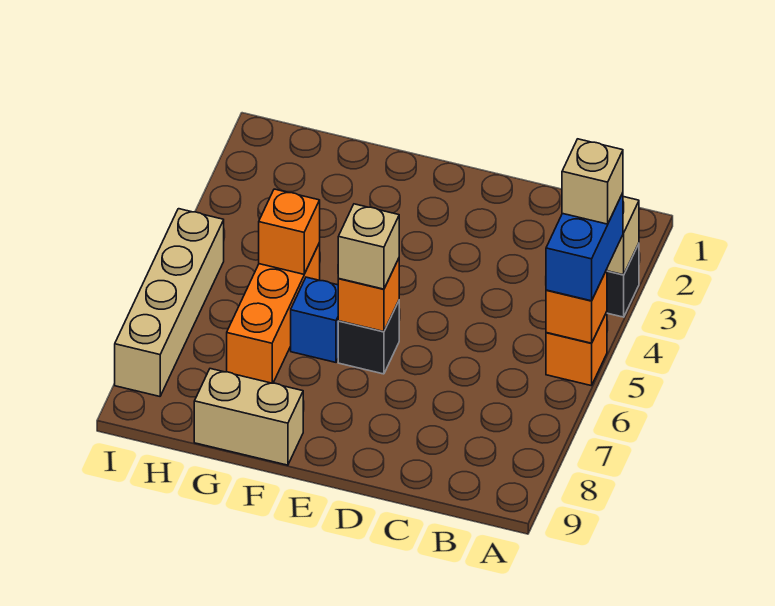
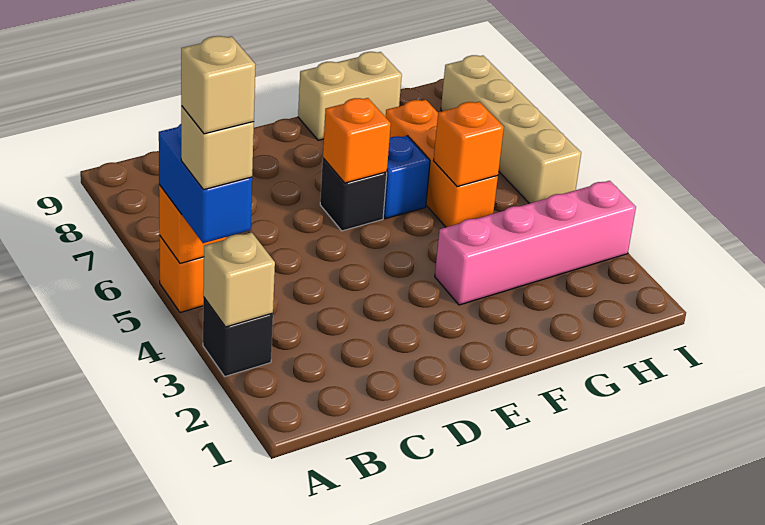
tan brick E6 level 3 -> tan brick A4 level 5
none -> pink brick F3:I3 level 1

